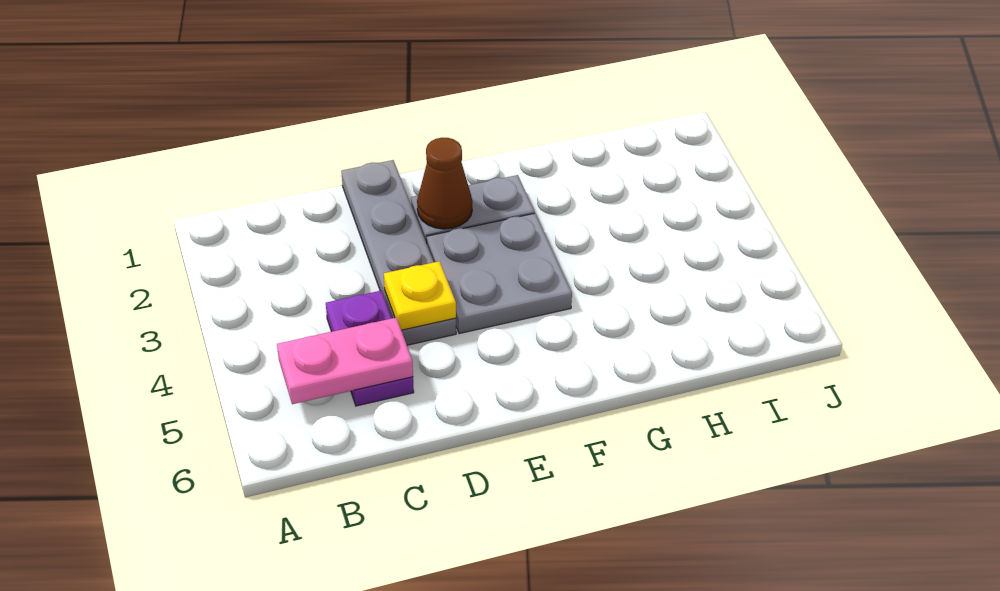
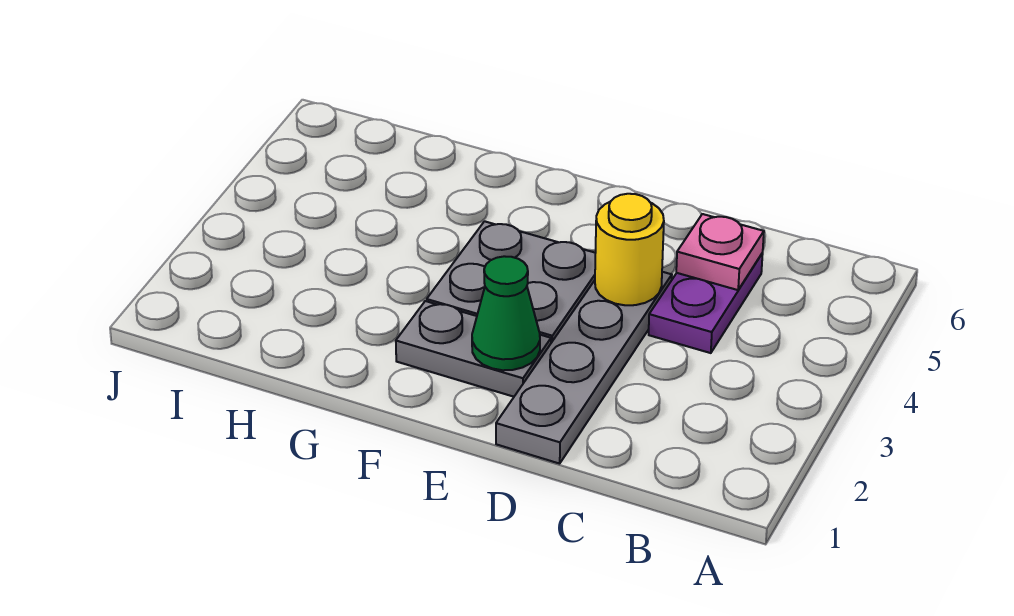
pink plate B5:C5 level 2 -> pink plate C5 level 2
yellow plate D4 level 2 -> yellow round brick D4 level 2
brown cone E2 level 2 -> green cone E2 level 2

